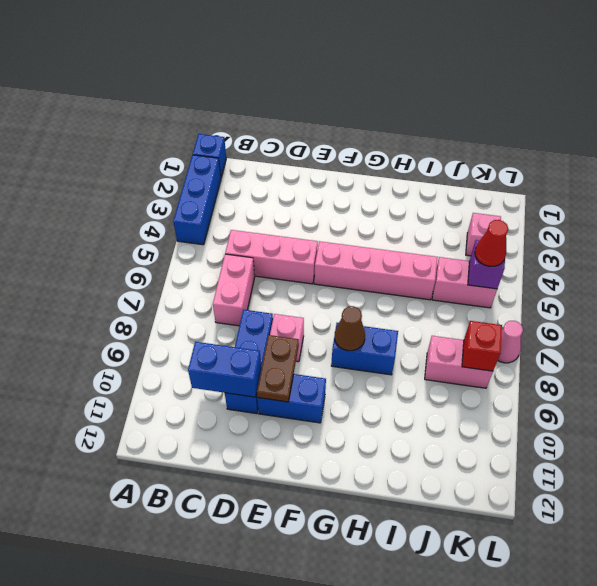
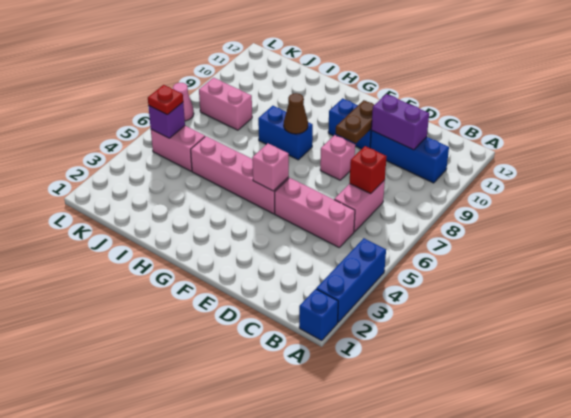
blue brick C10:D10 level 2 -> purple brick C10:D10 level 2
blue brick D8:D10 level 1 -> blue brick B10:D10 level 1
pink brick K3 level 1 -> pink brick F5 level 2
red cone K5 level 3 -> red plate K5 level 3
red brick K8 level 2 -> red brick C7 level 2

